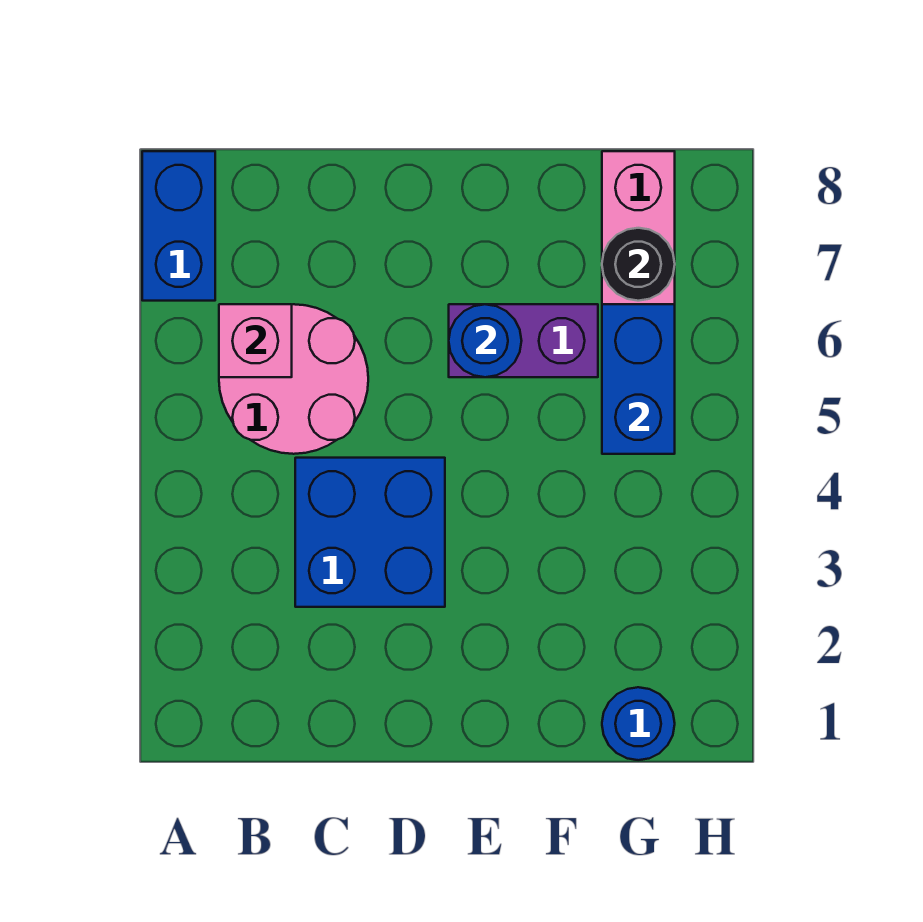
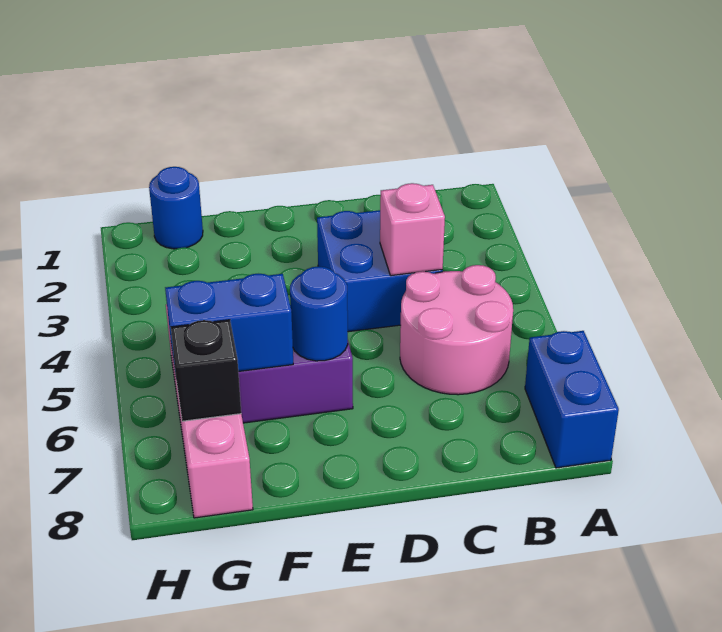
pink brick B6 level 2 -> pink brick C4 level 2
blue brick G5:G6 level 2 -> blue brick F6:G6 level 2
black round brick G7 level 2 -> black brick G7 level 2

